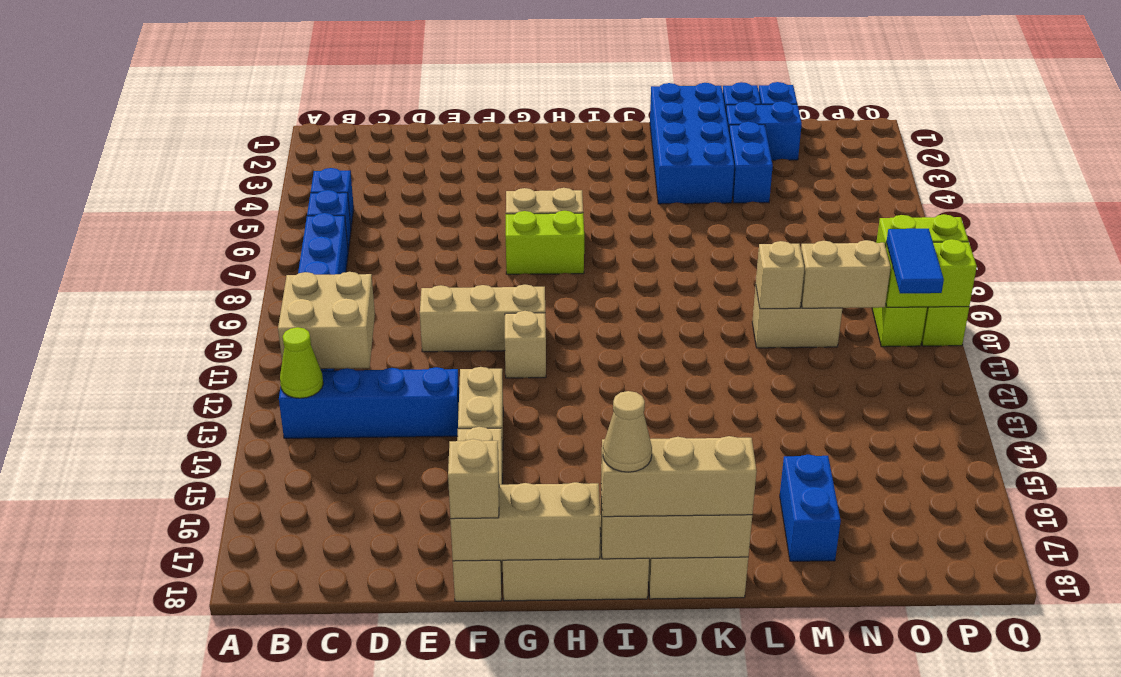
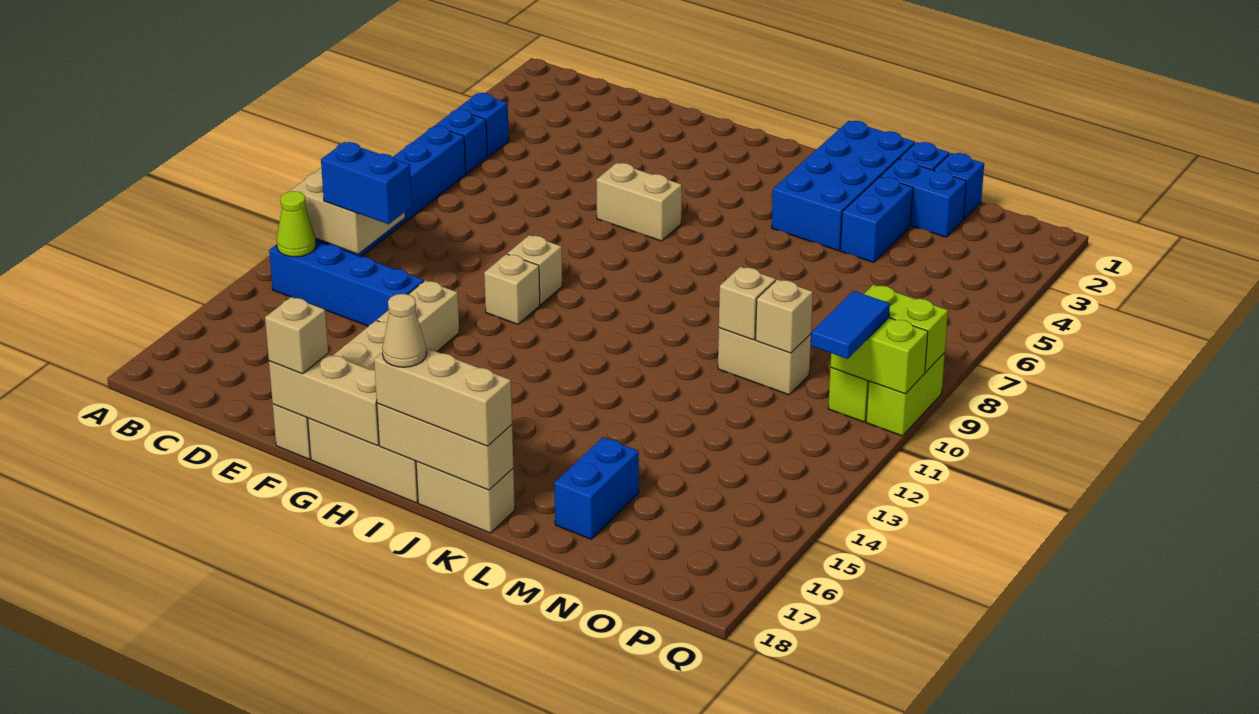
none -> blue brick C12:D12 level 3
tan brick E10:G10 level 1 -> tan brick G10 level 1
lime brick G7:H7 level 1 -> none
tan brick N10:O10 level 2 -> tan brick N10 level 2

